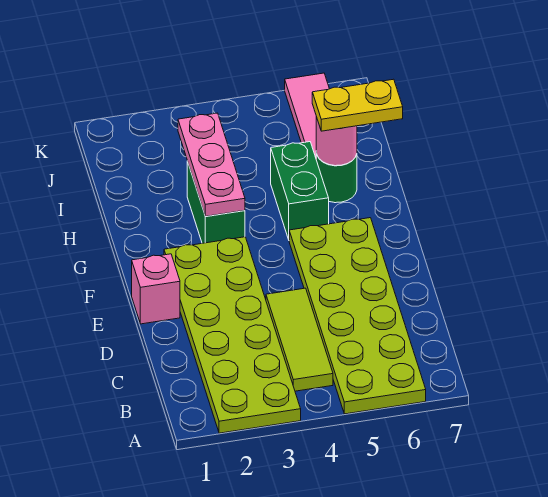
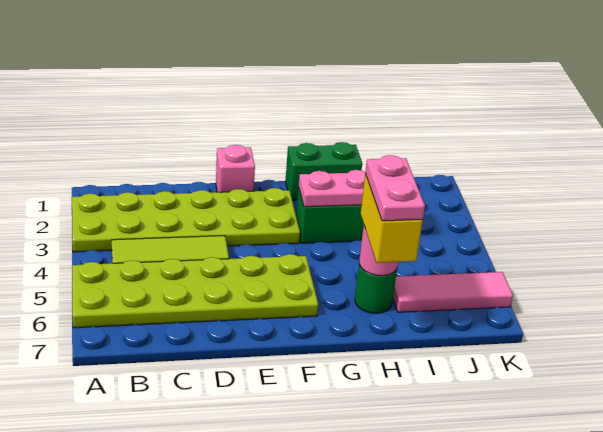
green brick G5:H5 level 1 -> green brick G1:H1 level 1
yellow plate H6:H7 level 3 -> yellow brick H6:H7 level 3
none -> pink plate H6:H7 level 4

